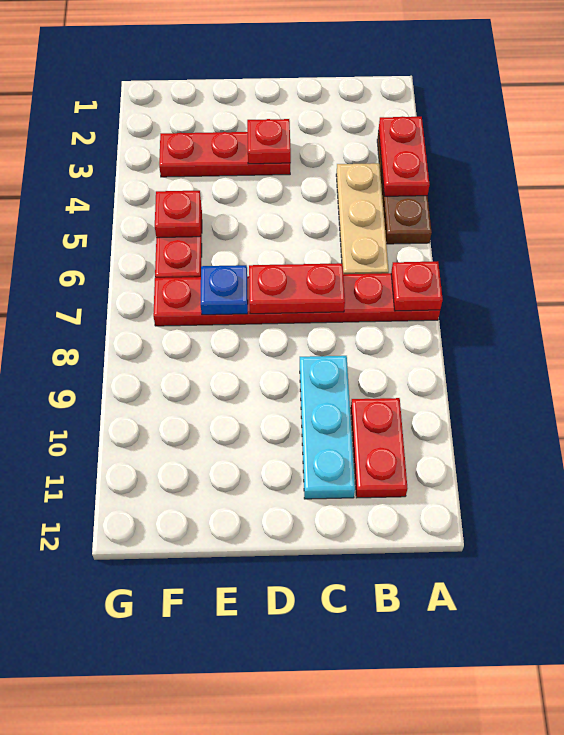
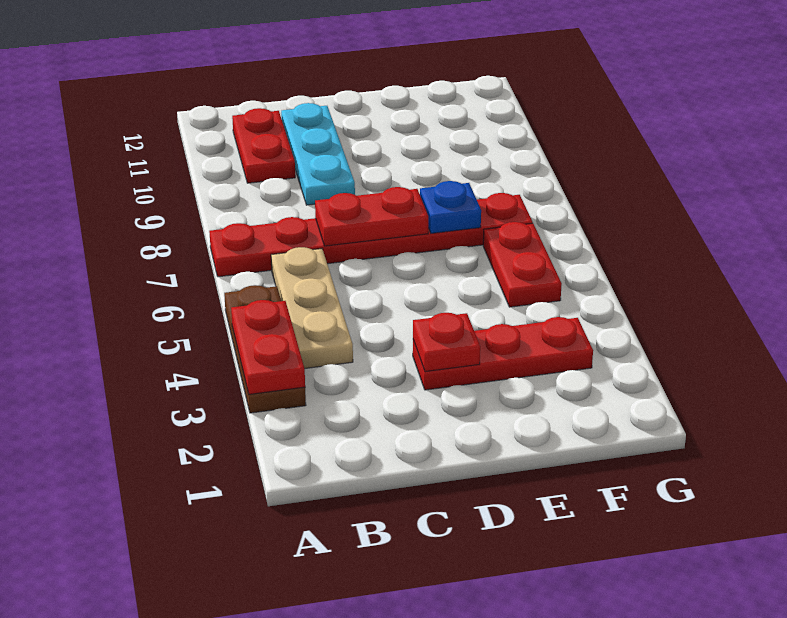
red plate A7 level 2 -> none
red plate F5 level 2 -> none

